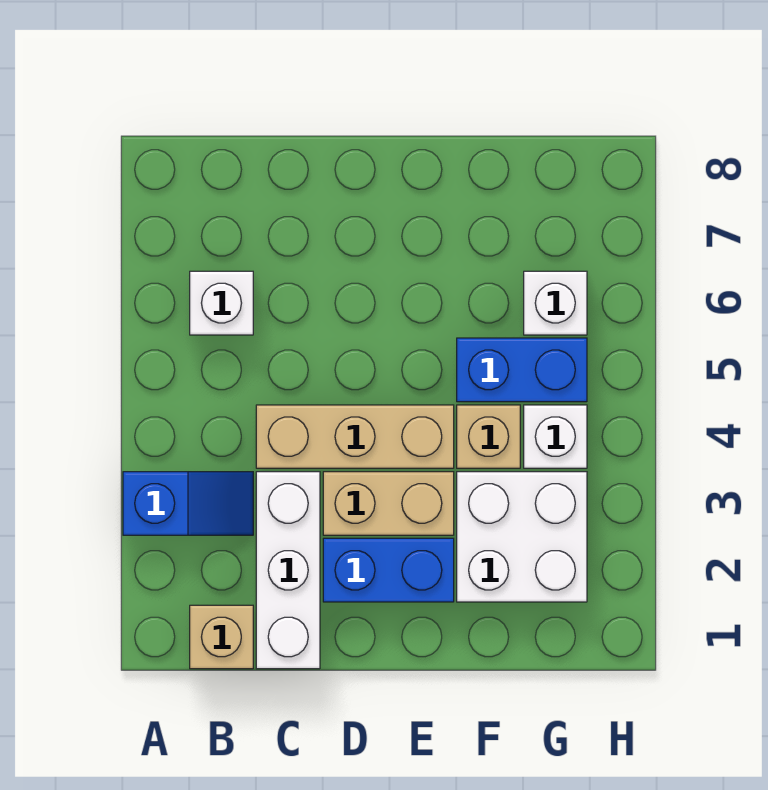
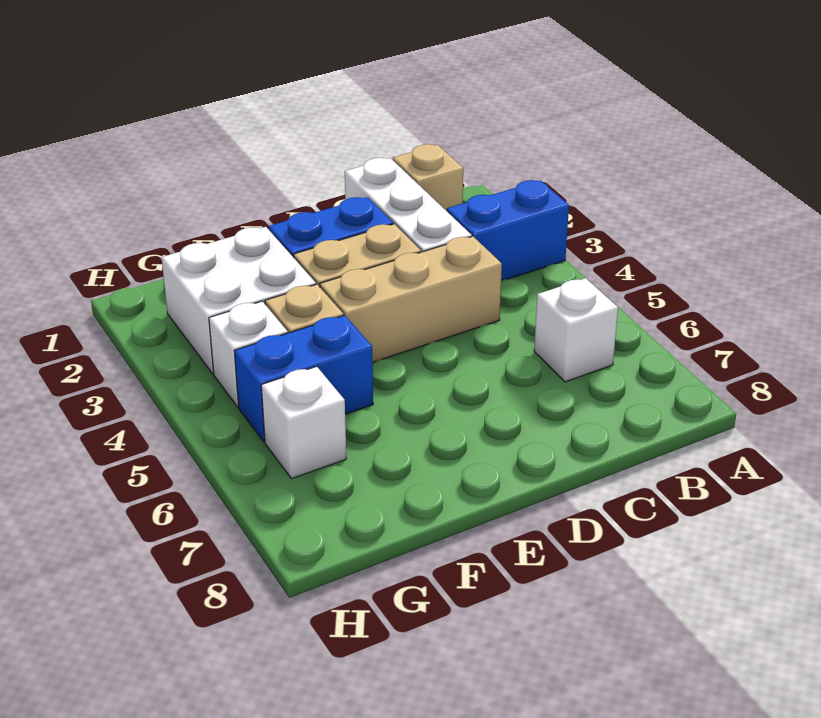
blue slope A3:B3 level 1 top A -> blue brick A3:B3 level 1

